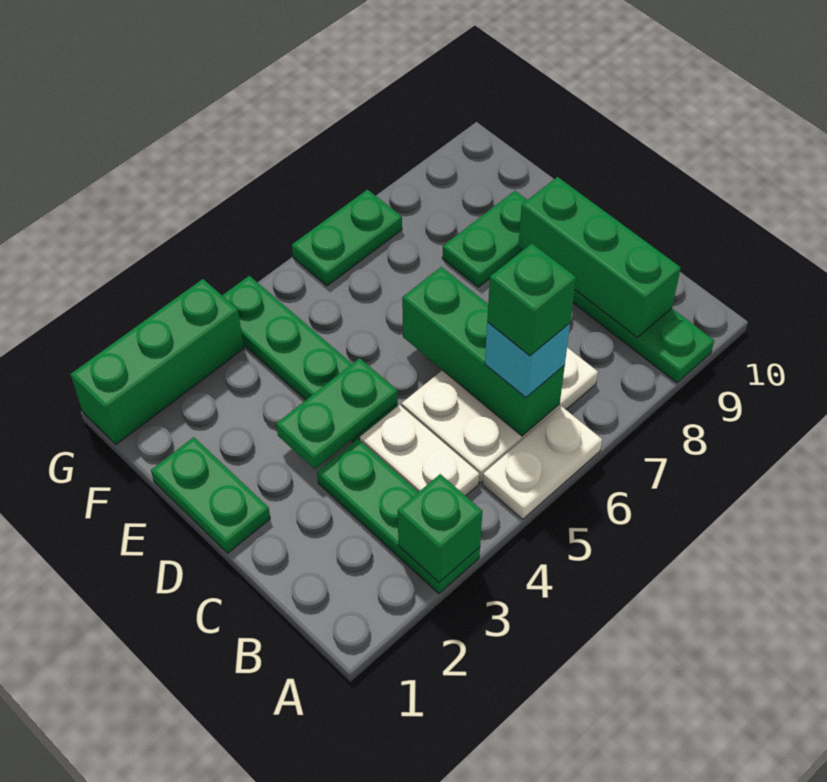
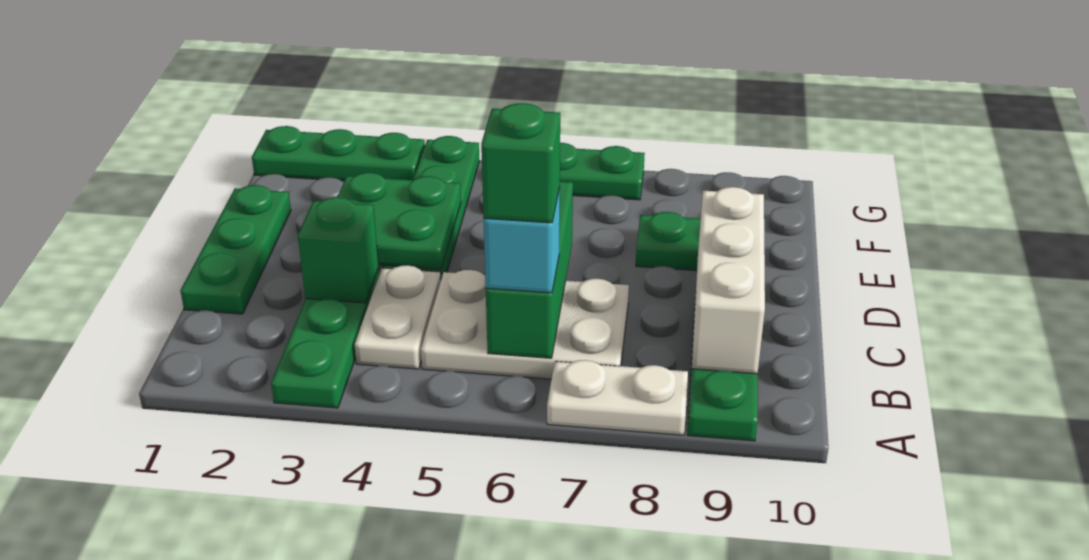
green brick A3 level 2 -> green brick C3 level 2
white plate A5:A6 level 1 -> white plate A7:A8 level 1
green brick B9:D9 level 2 -> white brick B9:D9 level 2
green plate D1:E1 level 1 -> green plate C1:E1 level 1
green plate D3:D4 level 2 -> green plate D3:E4 level 2
green brick G1:G3 level 1 -> green plate G1:G3 level 1

